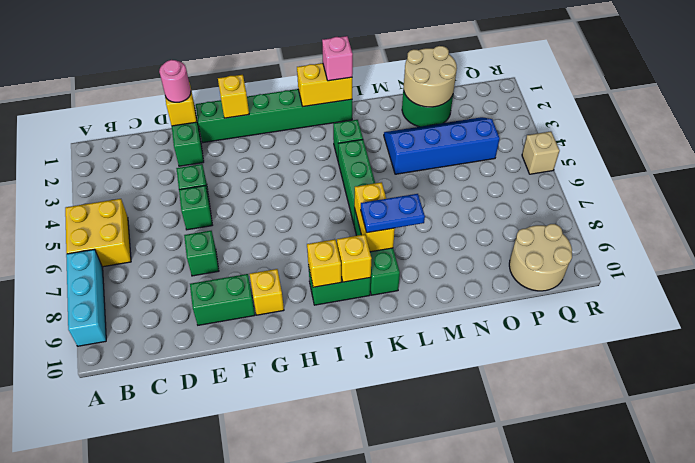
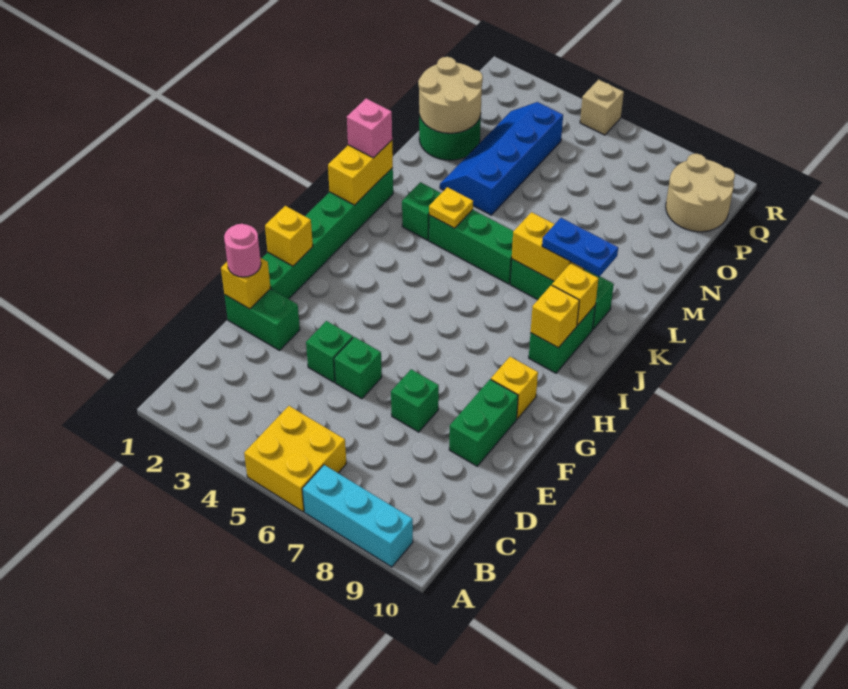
none -> yellow plate K4 level 2
blue plate K8:L8 level 3 -> blue plate K8:K9 level 3

